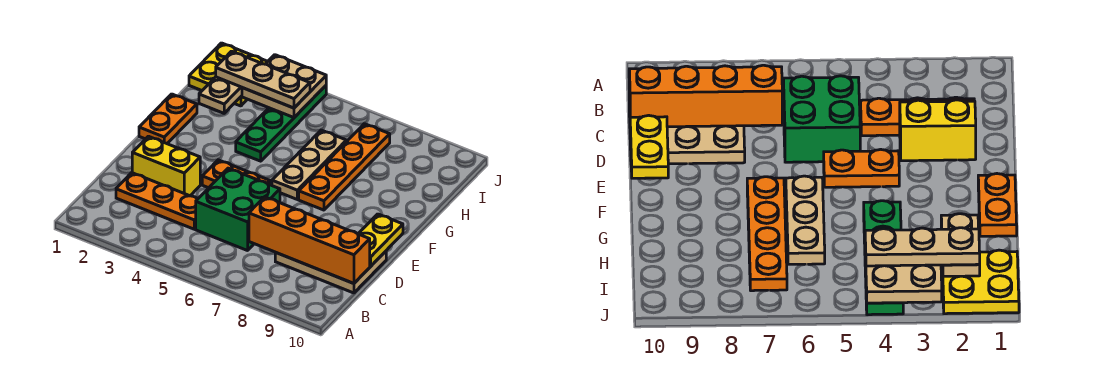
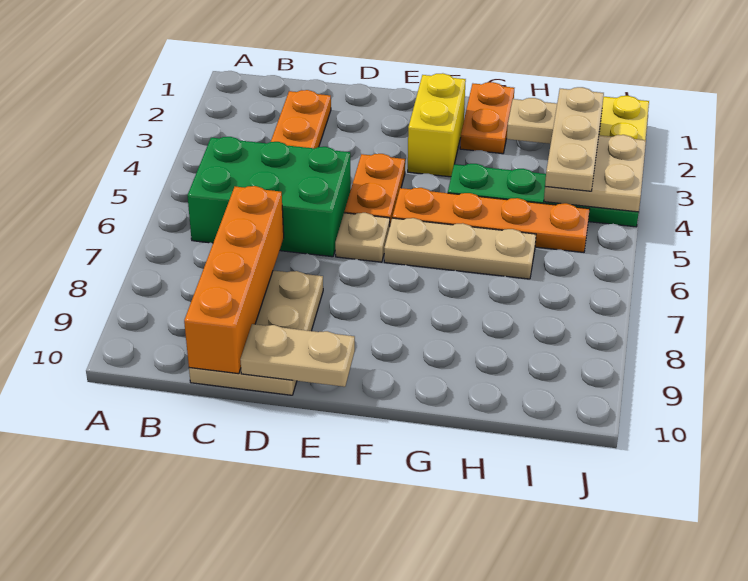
green brick C5:D6 level 1 -> green brick B5:D6 level 1
yellow brick D2:D3 level 1 -> yellow brick F2:F3 level 1
yellow plate D10:E10 level 2 -> tan plate D10:E10 level 2
none -> tan plate E6 level 1
orange plate F1:G1 level 1 -> orange plate G1:G2 level 1
orange plate F7:I7 level 1 -> orange plate F5:I5 level 1

